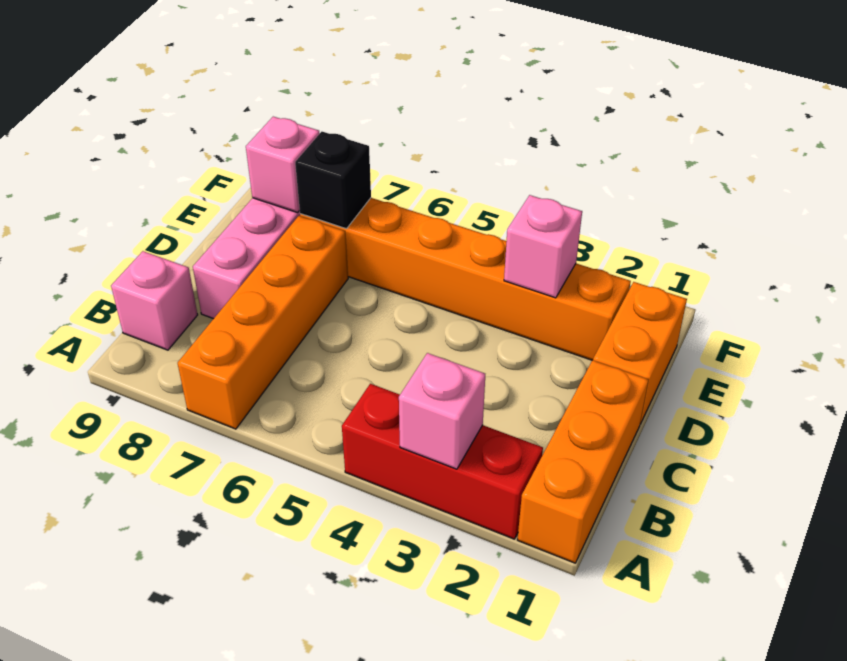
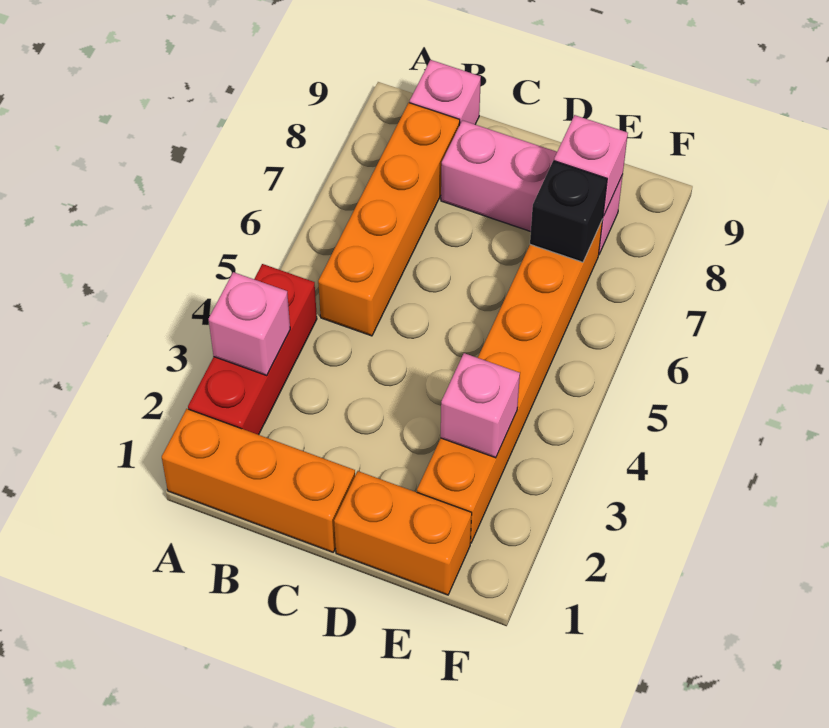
orange brick A7:D7 level 1 -> orange brick B5:B8 level 1

